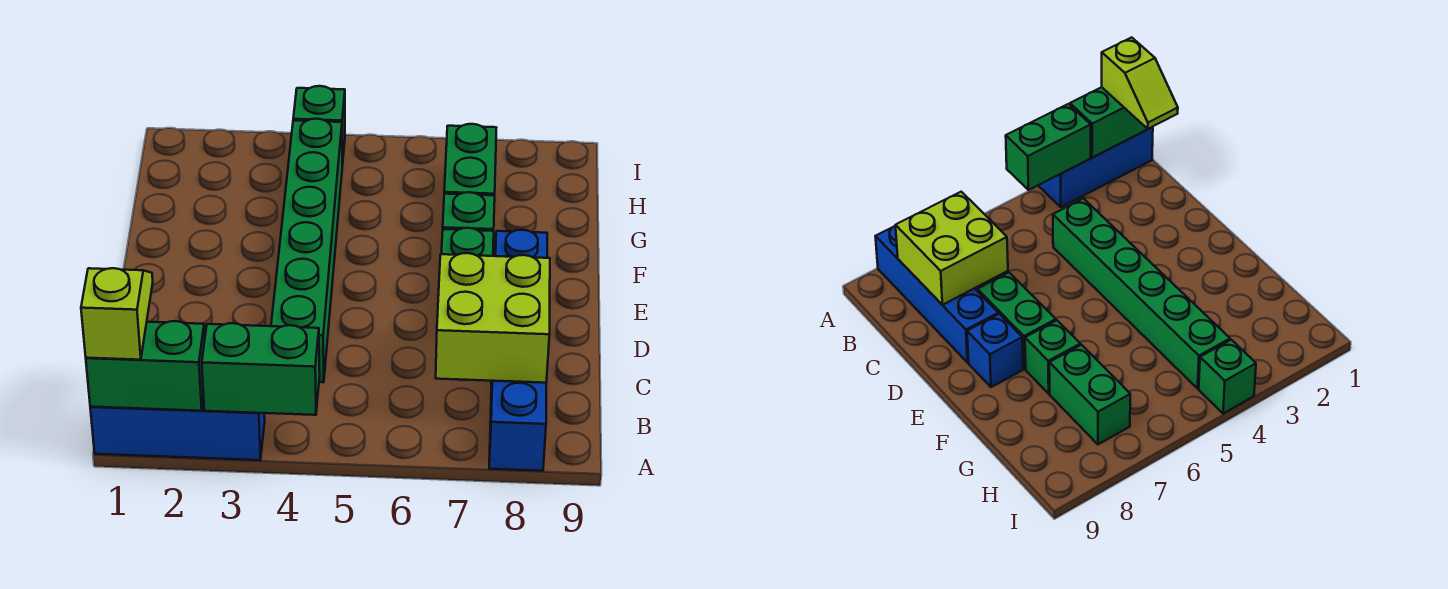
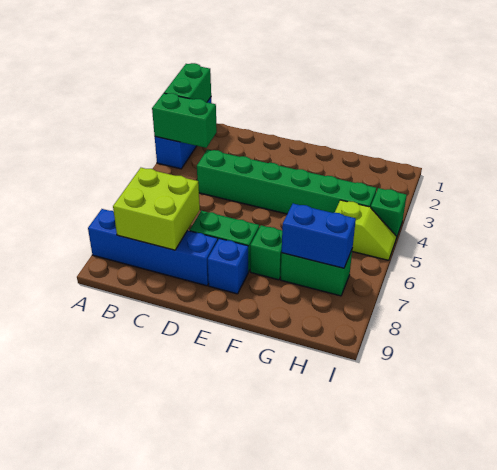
lime slope A1:B1 level 3 top A -> lime slope H5:I5 level 1 top H
green brick A3:A4 level 2 -> green brick A3:B3 level 2
none -> blue brick G7:H7 level 2

